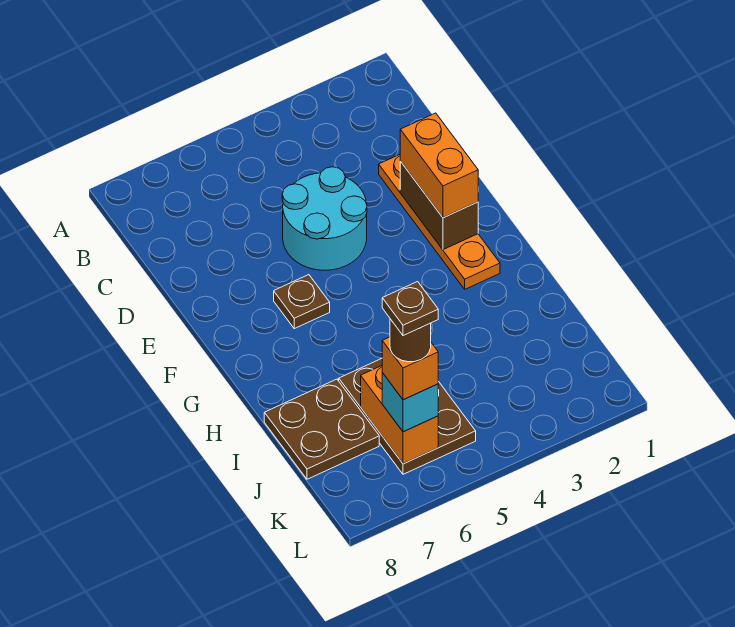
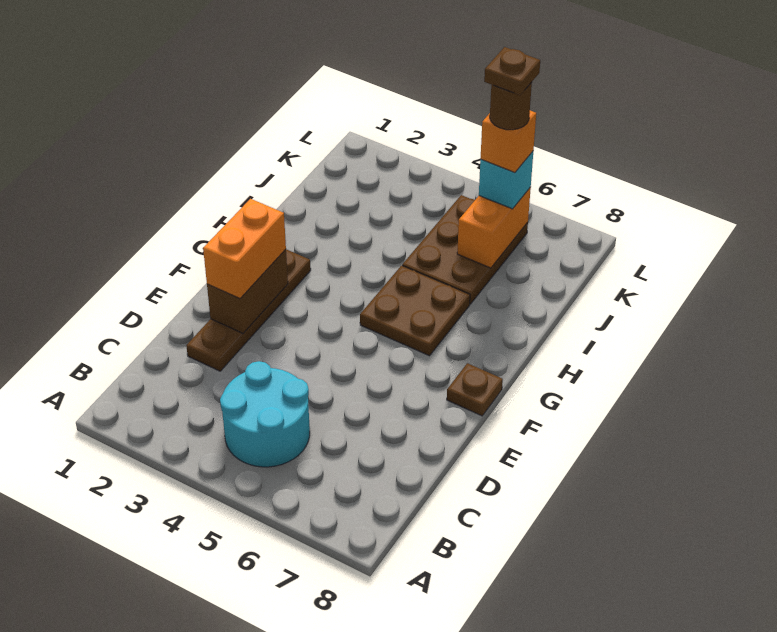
orange plate D2:G2 level 1 -> brown plate D2:G2 level 1
cyan round brick D4:E5 level 1 -> cyan round brick B4:C5 level 1
brown plate F6 level 1 -> brown plate F8 level 1
brown plate I7:J8 level 1 -> brown plate G5:H6 level 1

